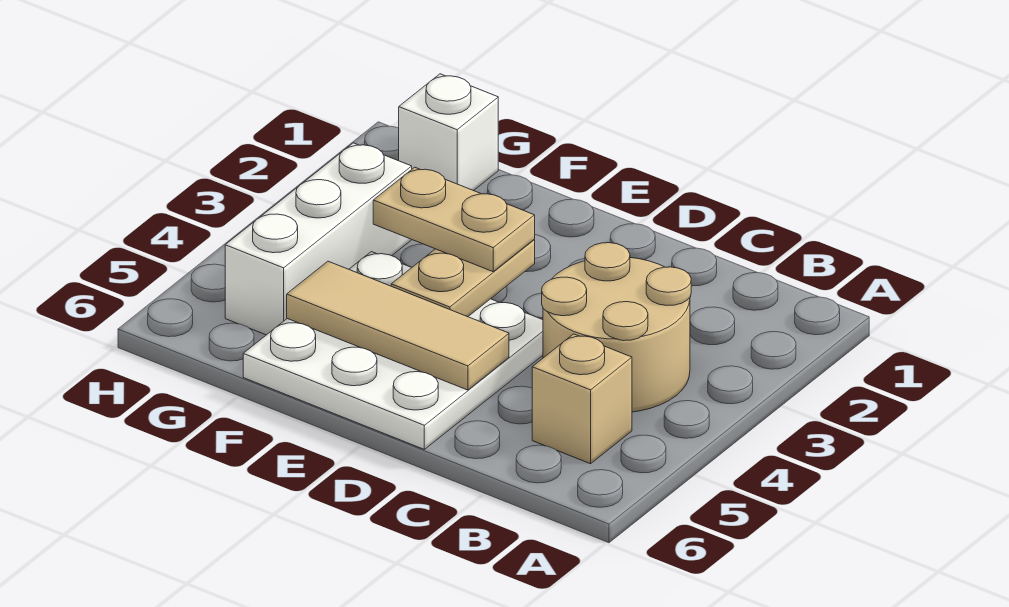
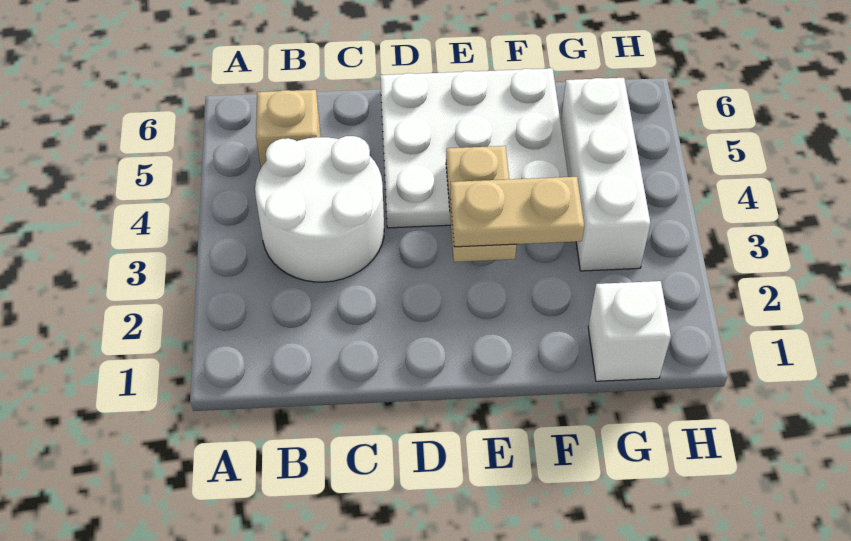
tan round brick B3:C4 level 1 -> white round brick B3:C4 level 1
tan tile D5:F5 level 2 -> none

